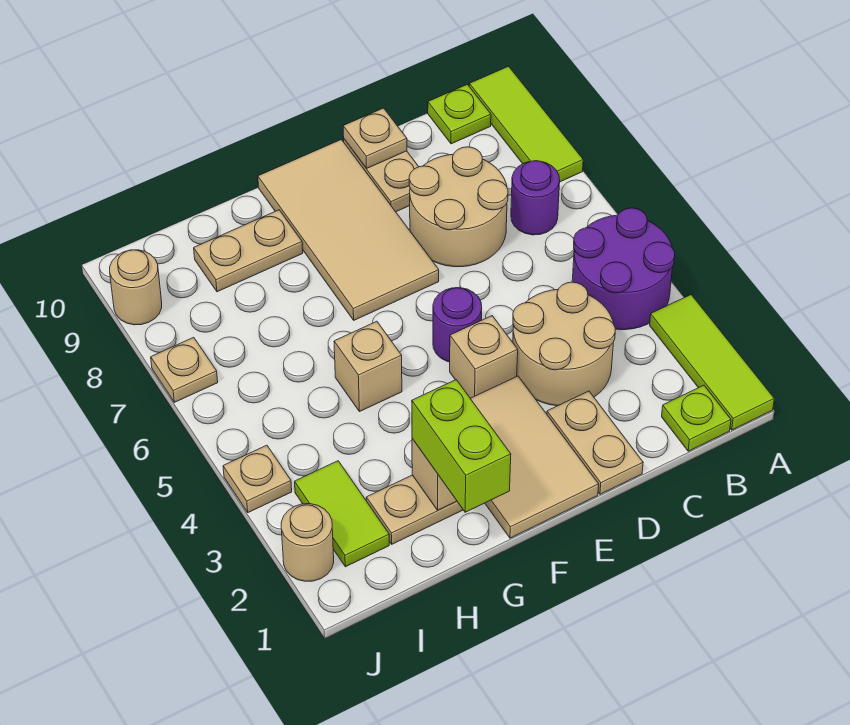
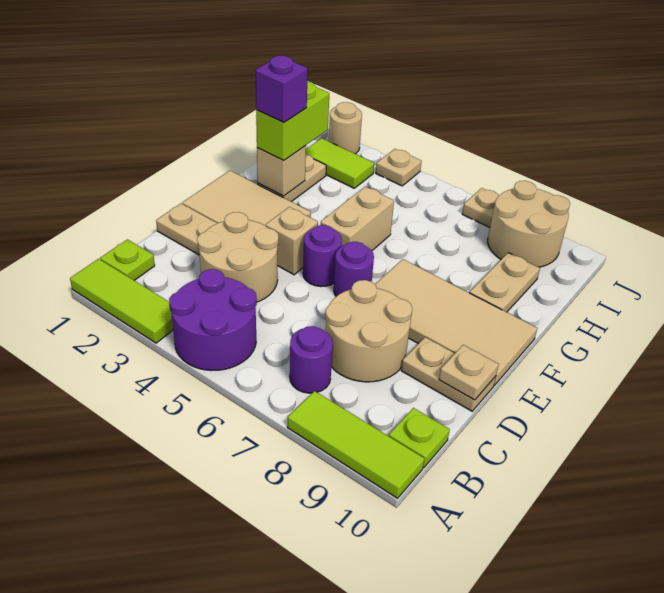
none -> purple round brick E6 level 1
lime brick G1:G2 level 3 -> lime brick G2:H2 level 3
none -> purple brick G2 level 4
tan brick G5 level 1 -> tan brick F5:G5 level 1
tan round brick J9 level 1 -> tan round brick I8:J9 level 1

